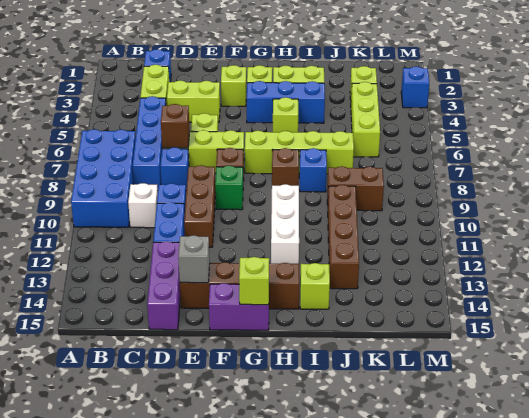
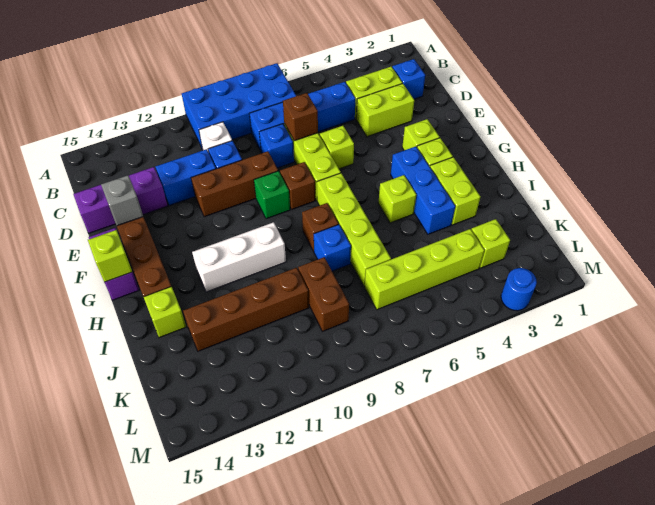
lime brick D4:E4 level 1 -> lime brick D3:D4 level 1
lime brick K4:K6 level 1 -> lime brick K4:K7 level 1
blue brick M3 level 1 -> blue round brick M3 level 1

